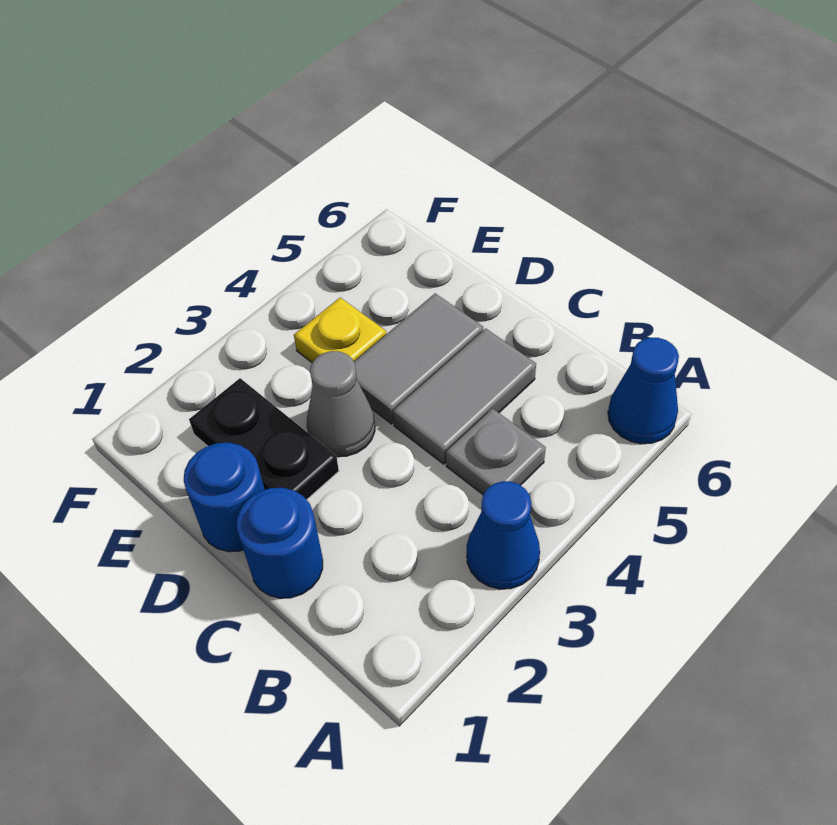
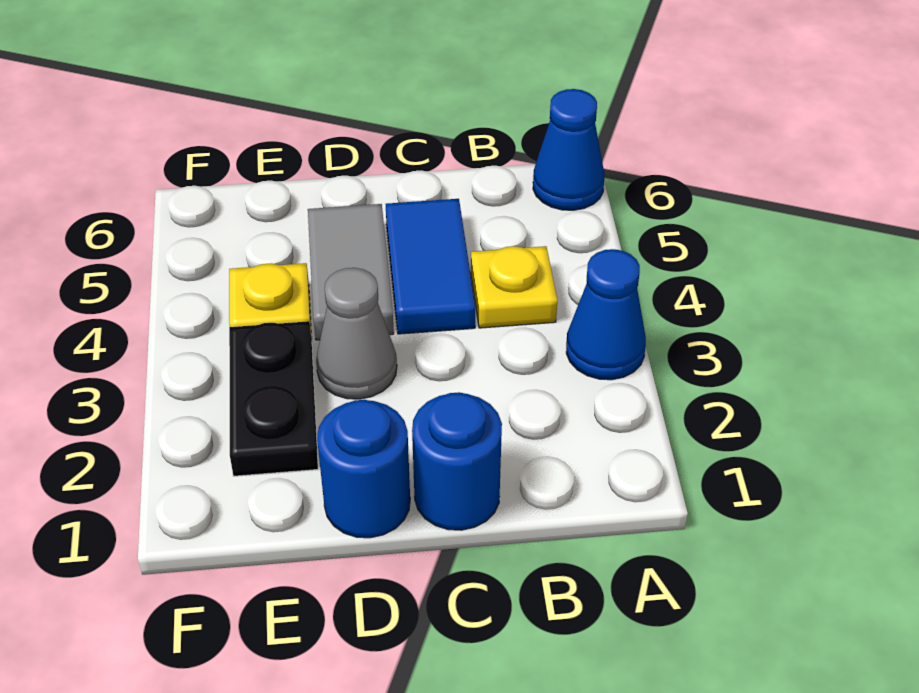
grey plate B4 level 1 -> yellow plate B4 level 1
grey tile C4:C5 level 1 -> blue tile C4:C5 level 1
black plate D2:E2 level 1 -> black plate E2:E3 level 1

